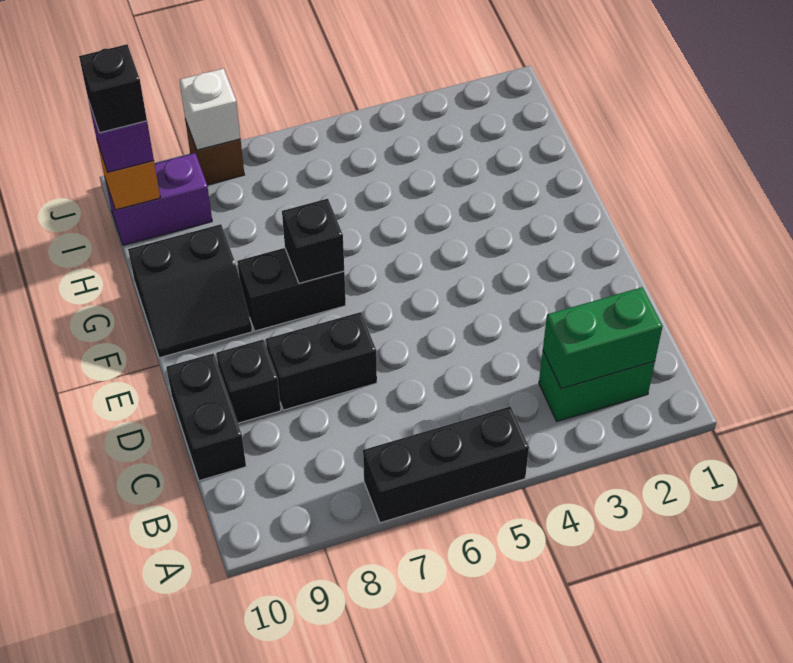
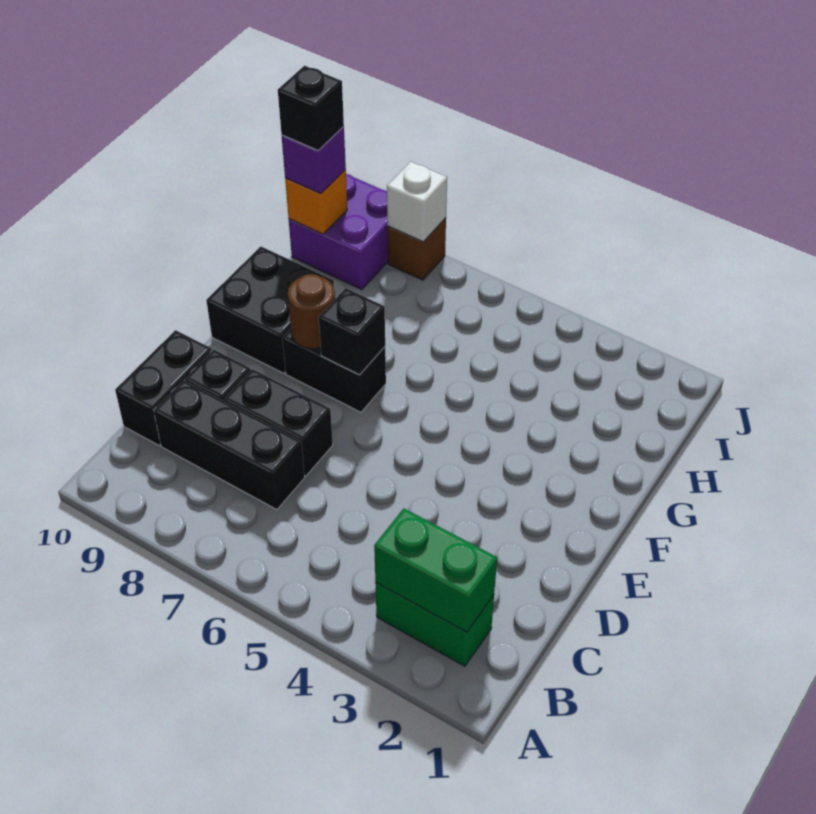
black brick A5:A7 level 1 -> black brick C7:C9 level 1
none -> brown round brick F8 level 2
black slope F9:G10 level 1 top G -> black brick F9:G10 level 1
purple brick I9:I10 level 1 -> purple brick I9:J10 level 1

